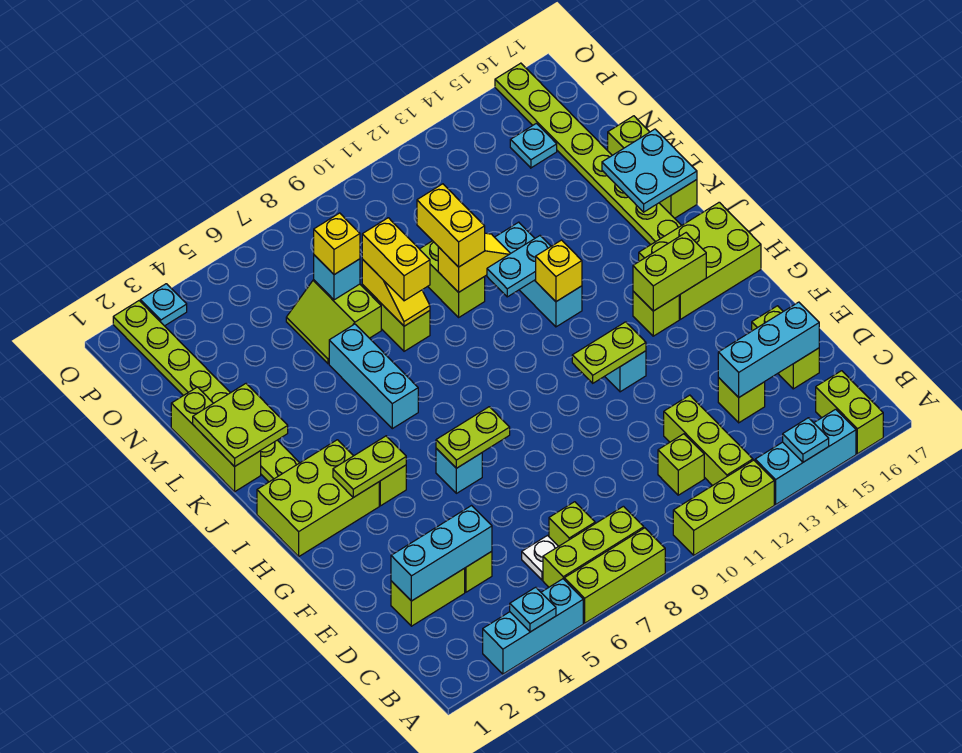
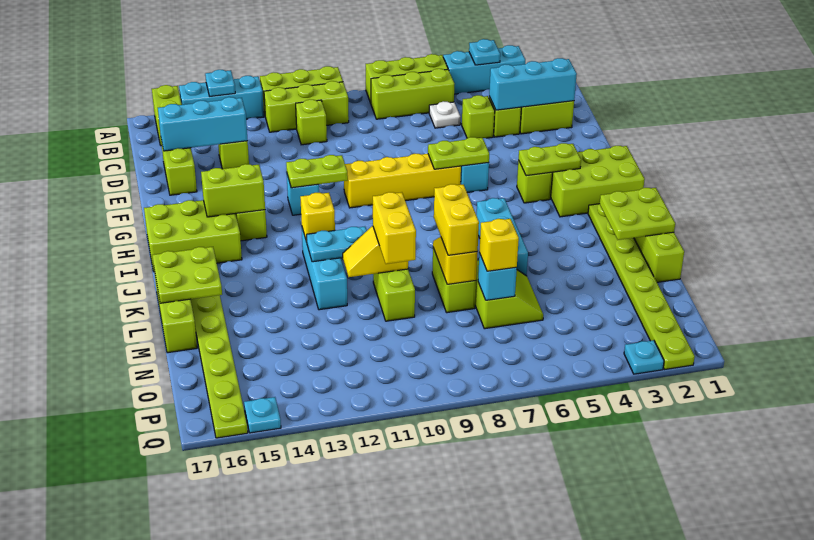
lime brick B12:D12 level 1 -> lime brick B10:B12 level 1
lime brick C7 level 1 -> lime brick D5 level 1
none -> yellow brick G7:G10 level 1
cyan plate K16:L17 level 2 -> lime plate K16:L17 level 2
cyan plate O15 level 1 -> cyan plate Q15 level 1

